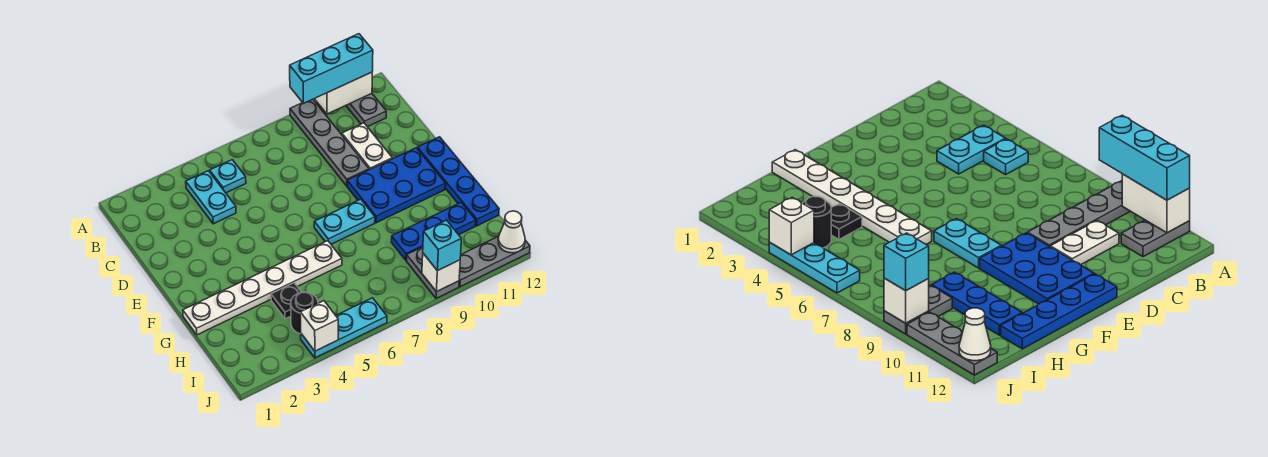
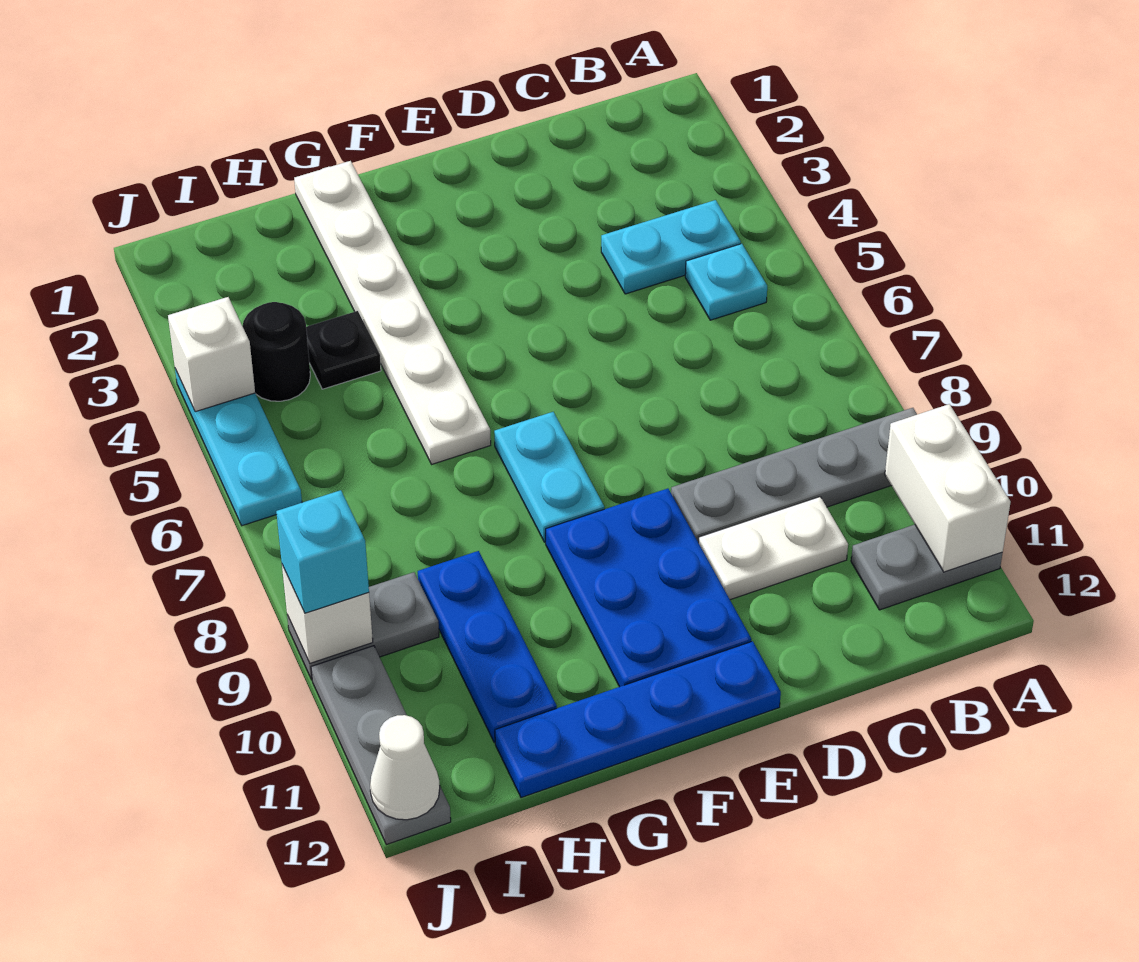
cyan brick A9:A11 level 3 -> none

